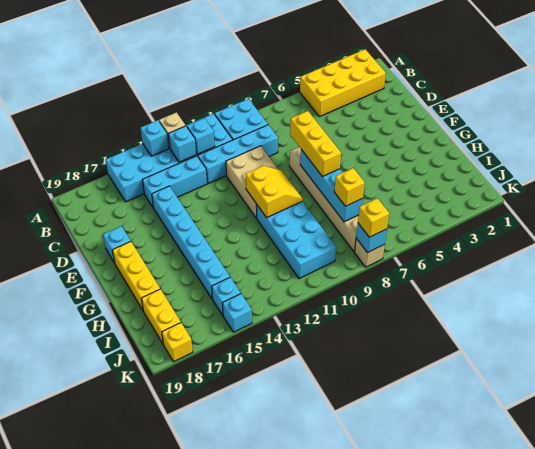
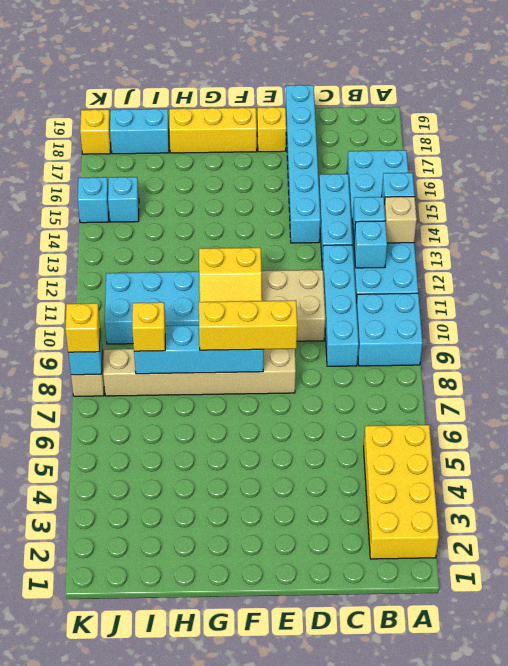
cyan brick D15:I15 level 1 -> cyan brick D14:D19 level 1
cyan brick E18 level 1 -> yellow brick E18 level 1
yellow brick I18:J18 level 1 -> cyan brick I18:J18 level 1

